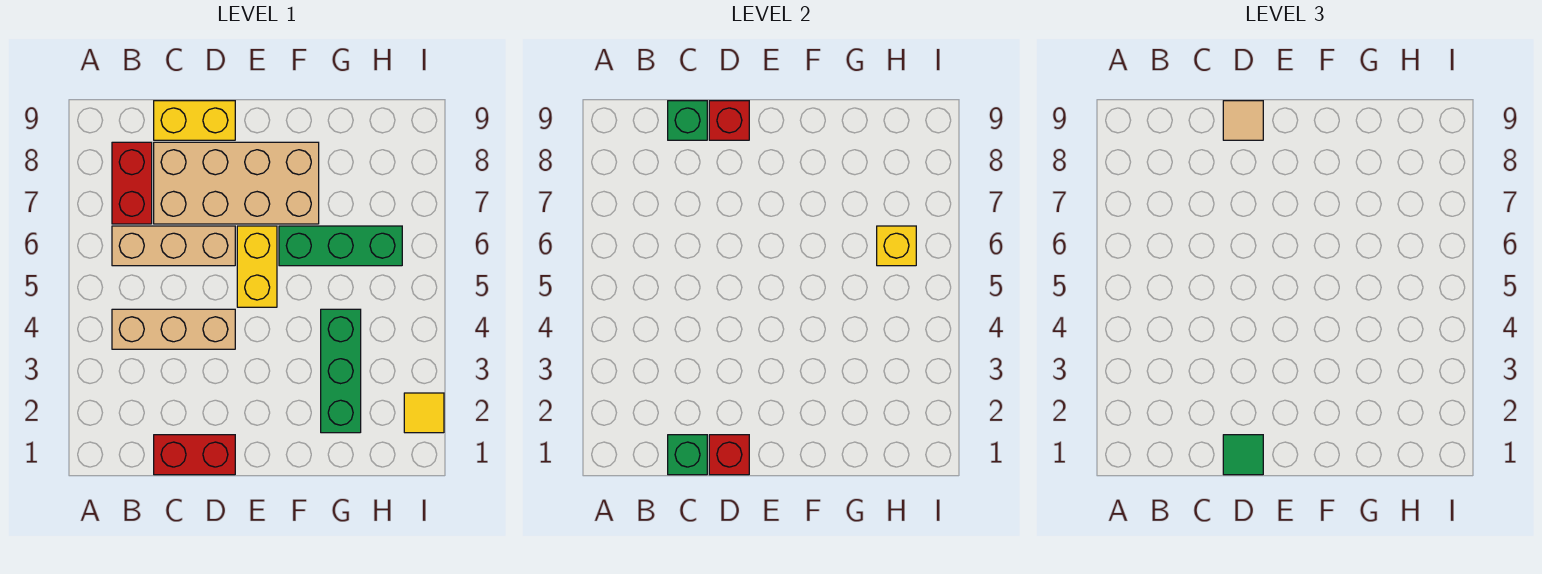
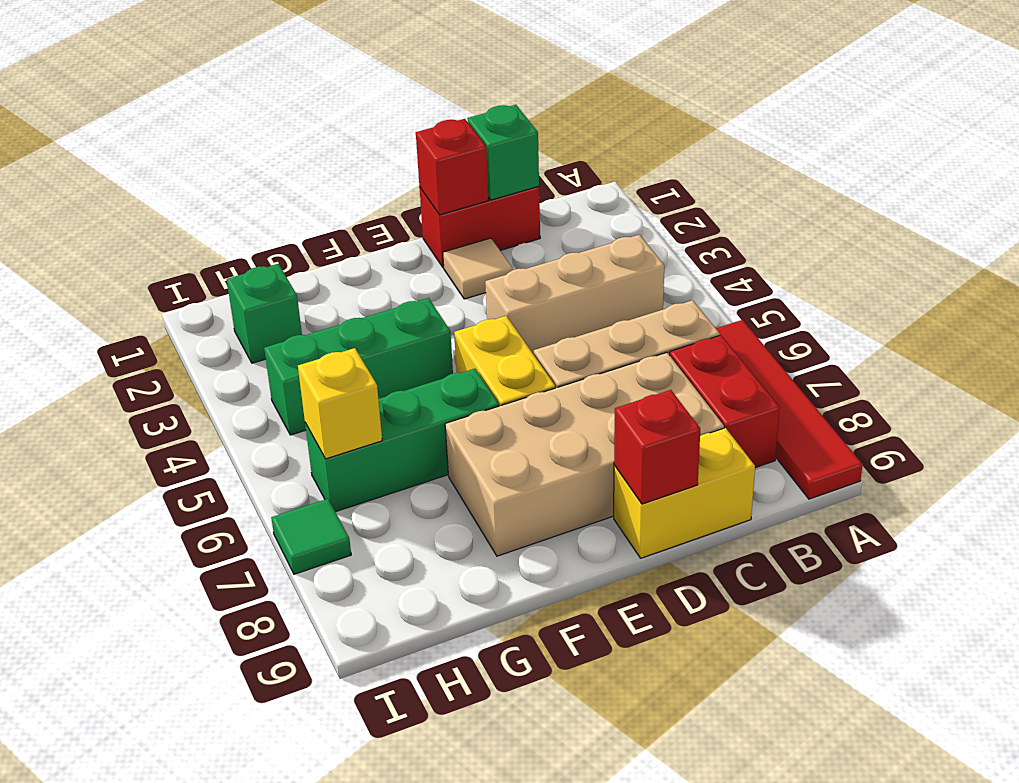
none -> red tile A6:A9 level 1
green brick C9 level 2 -> green brick H2 level 1
green tile D1 level 3 -> green tile I7 level 1
tan tile D9 level 3 -> tan tile D2 level 1
green brick G2:G4 level 1 -> green brick F4:H4 level 1
yellow tile I2 level 1 -> none

